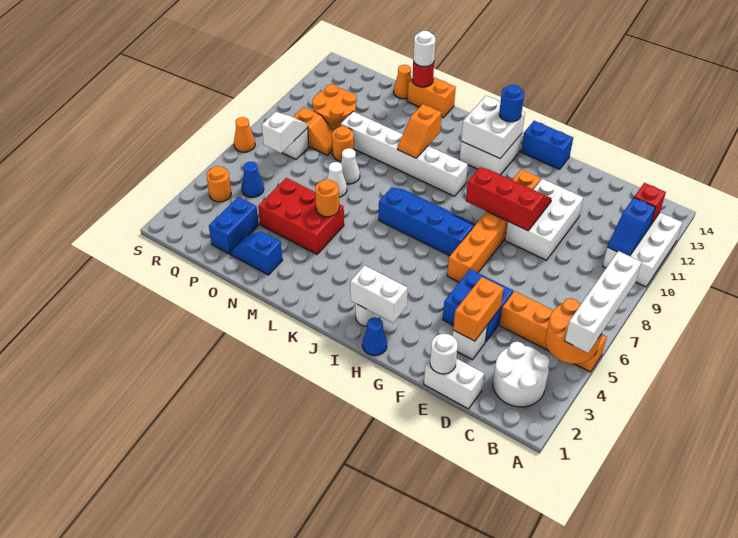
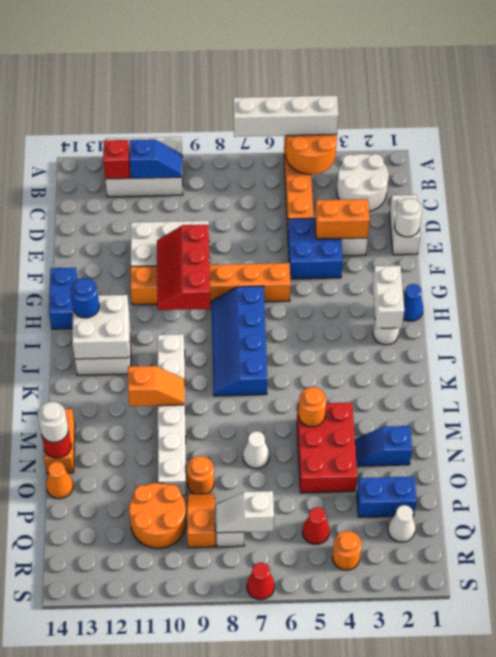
blue slope N2:O2 level 1 top N -> blue slope N2:N3 level 1 top 2
white cone N8 level 1 -> white cone Q2 level 1
blue cone Q5 level 1 -> red cone Q5 level 1
orange cone S7 level 1 -> red cone S7 level 1

